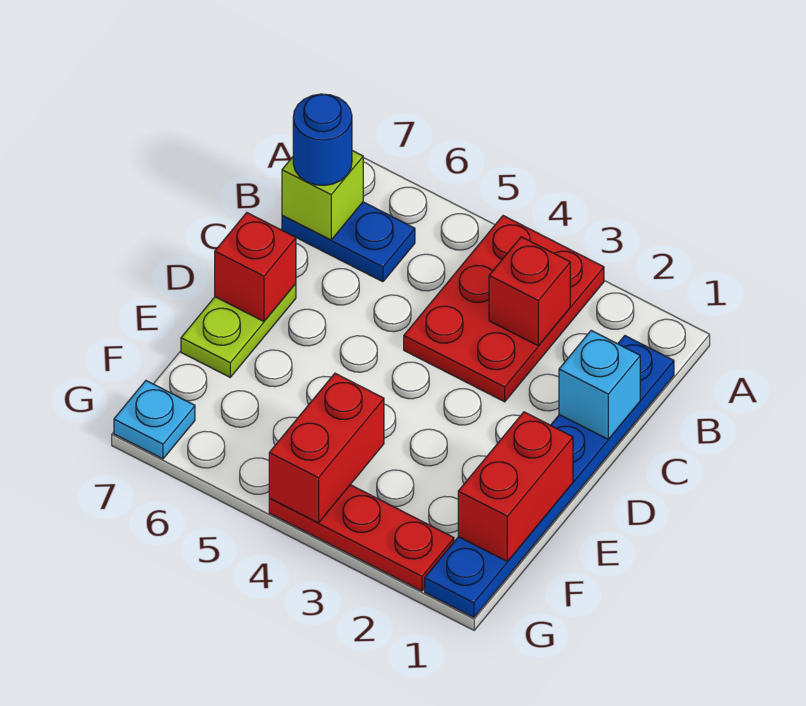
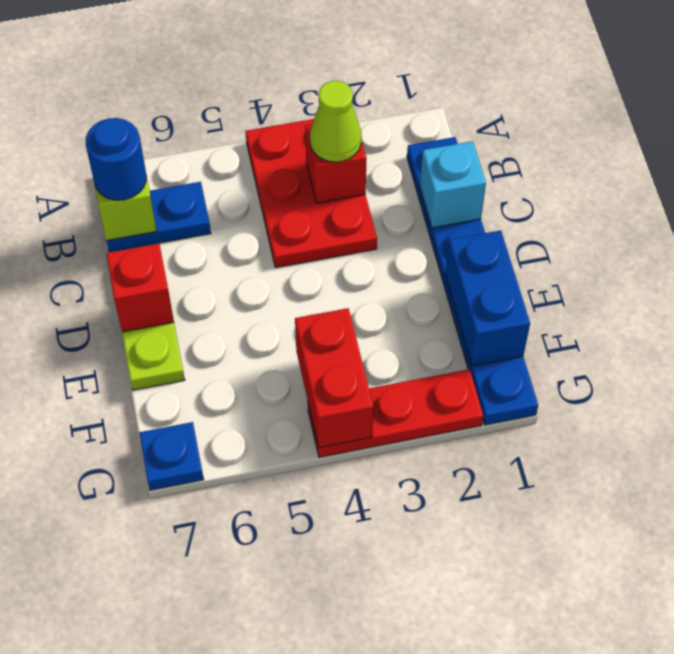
none -> lime cone B3 level 3
red brick E1:F1 level 2 -> blue brick E1:F1 level 2
cyan plate G7 level 1 -> blue plate G7 level 1

